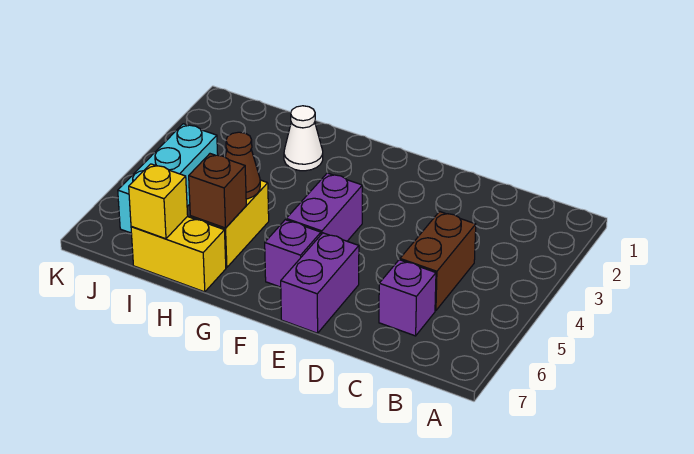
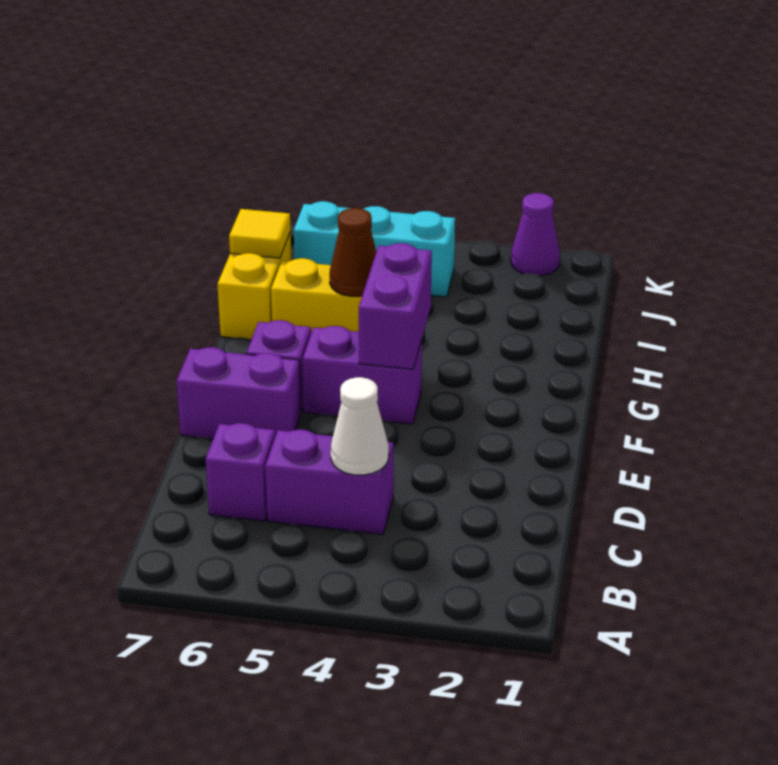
brown brick C4:C5 level 1 -> purple brick C4:C5 level 1
none -> purple brick F4:G4 level 2
white cone H2 level 1 -> white cone C4 level 2
brown brick H6 level 2 -> none
yellow brick I7 level 2 -> yellow tile I7 level 2
none -> purple cone K2 level 1

